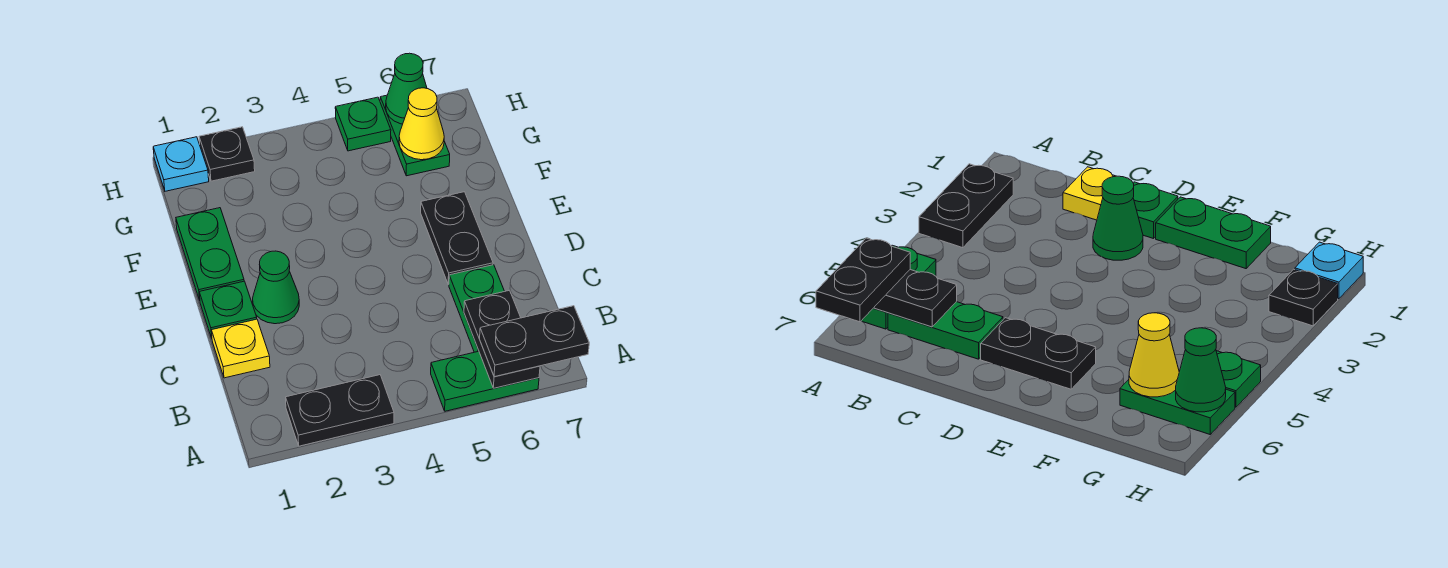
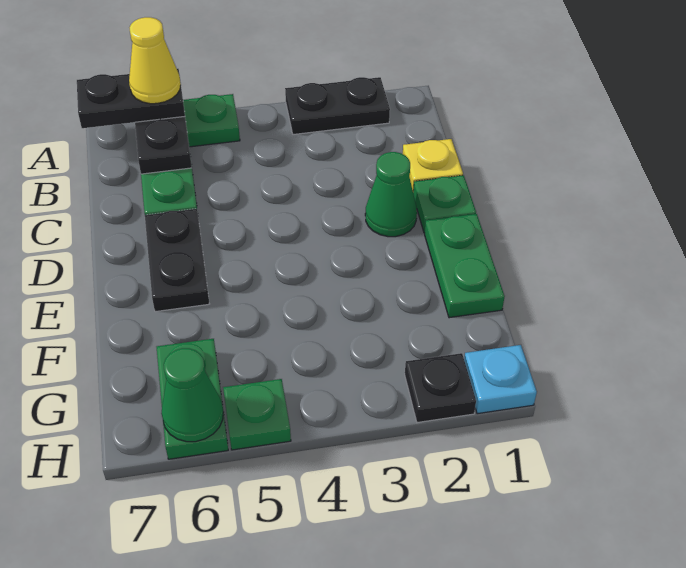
yellow cone G6 level 2 -> yellow cone A6 level 4

